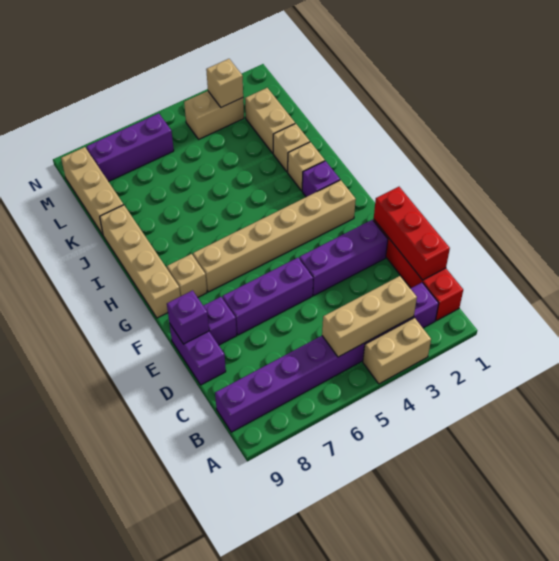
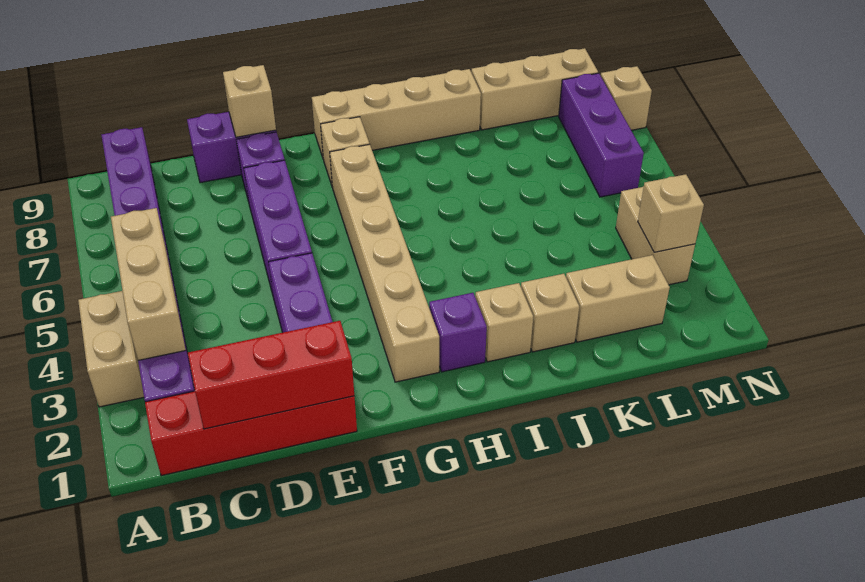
purple brick E9 level 2 -> tan brick E9 level 2
none -> tan brick N8 level 1

